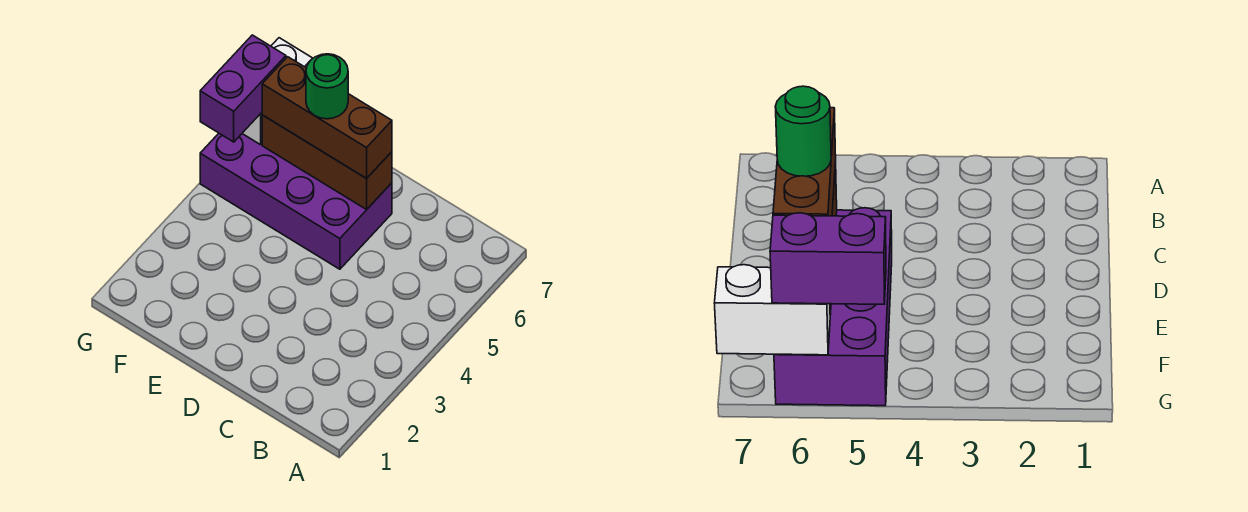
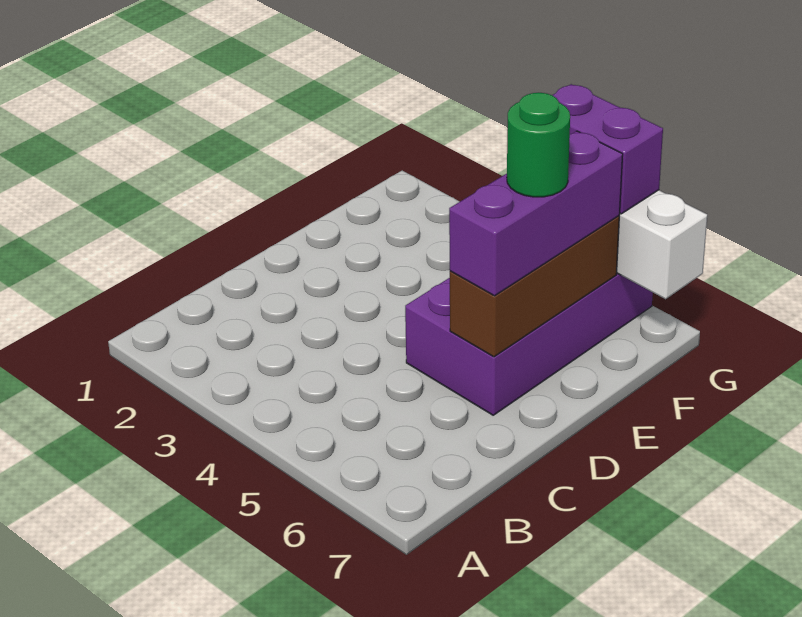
brown brick D6:F6 level 3 -> purple brick D6:F6 level 3

